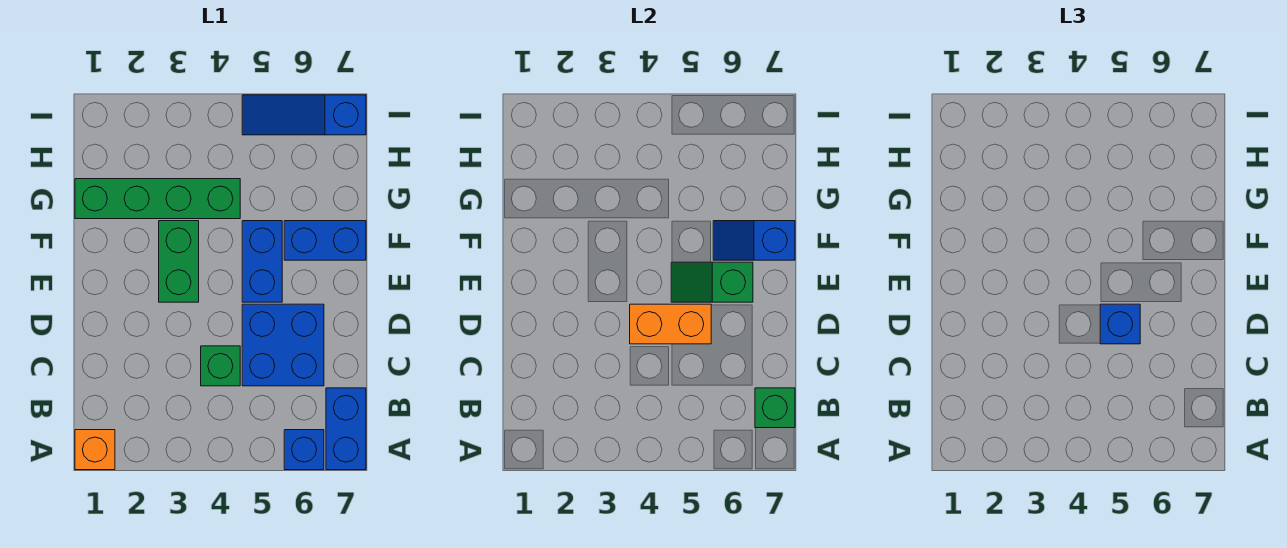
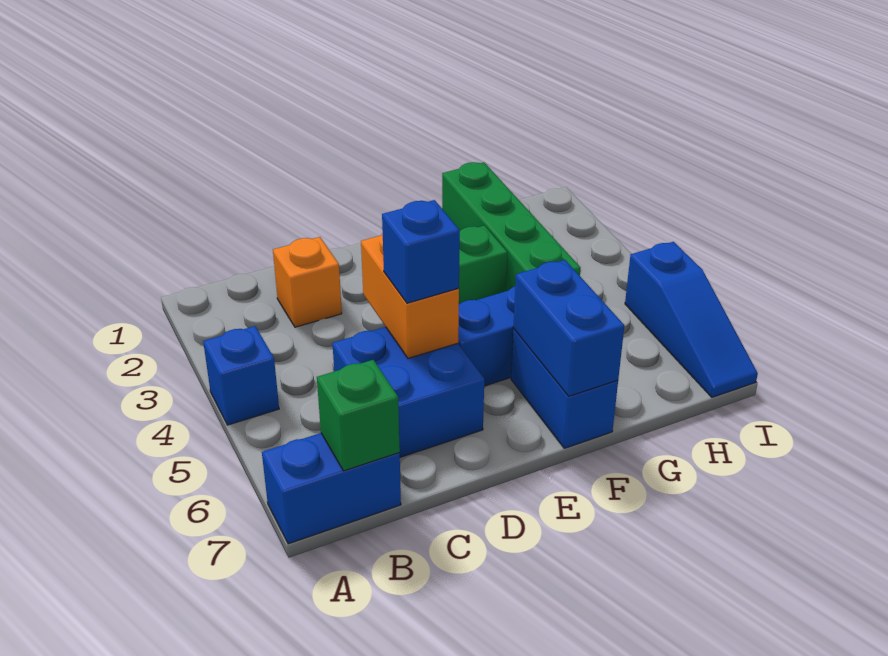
orange brick A1 level 1 -> orange brick C2 level 1
blue brick A6 level 1 -> blue brick A4 level 1
green brick C4 level 1 -> none
green slope E5:E6 level 2 top 6 -> none
blue slope F6:F7 level 2 top 7 -> blue brick F6:F7 level 2
blue slope I5:I7 level 1 top 7 -> blue slope I5:I7 level 1 top 5

